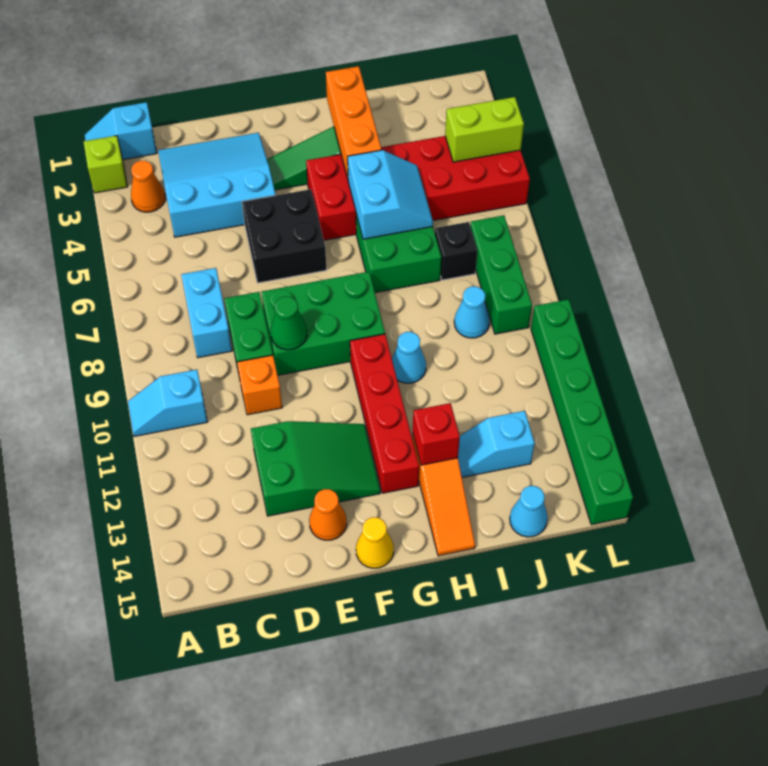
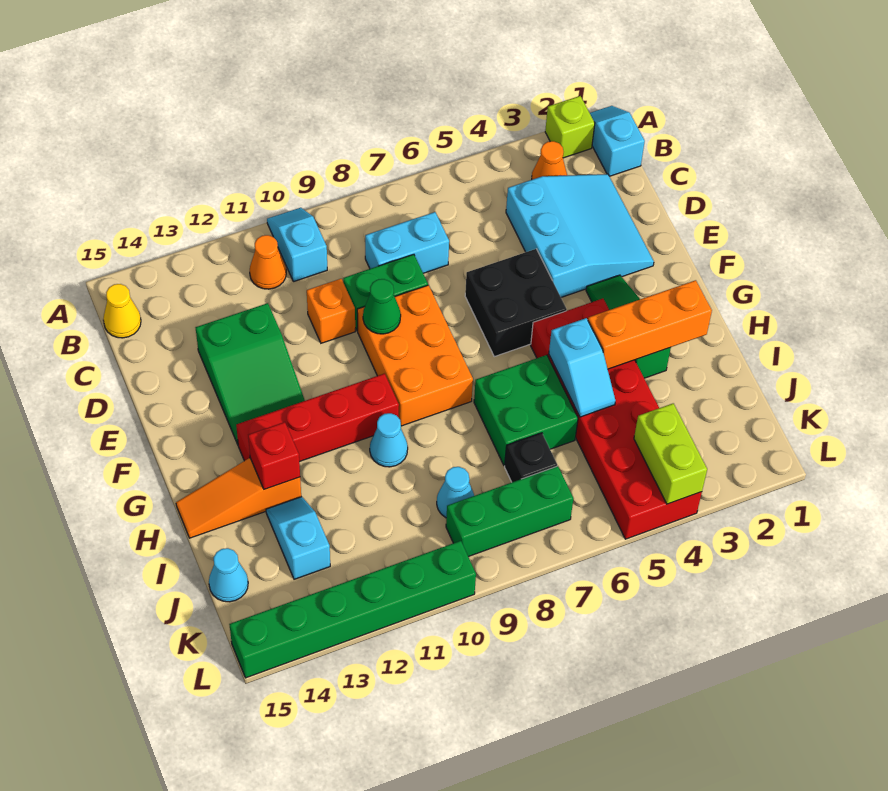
green brick E8:G9 level 1 -> orange brick E8:G9 level 1
orange cone E14 level 1 -> orange cone B11 level 1
yellow cone F15 level 1 -> yellow cone B15 level 1
cyan slope H5:I6 level 2 top H -> cyan slope H5:I5 level 2 top H

